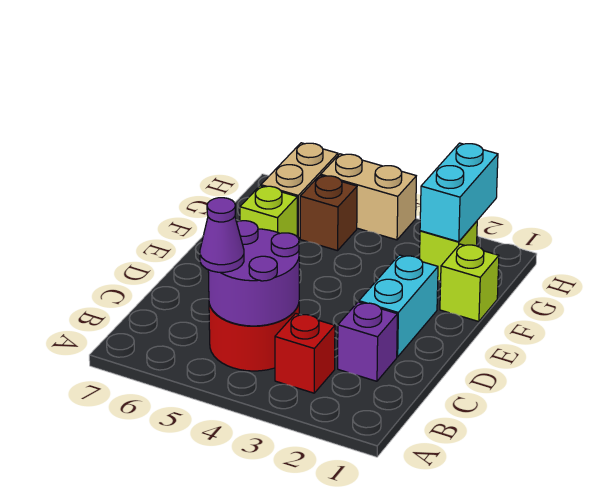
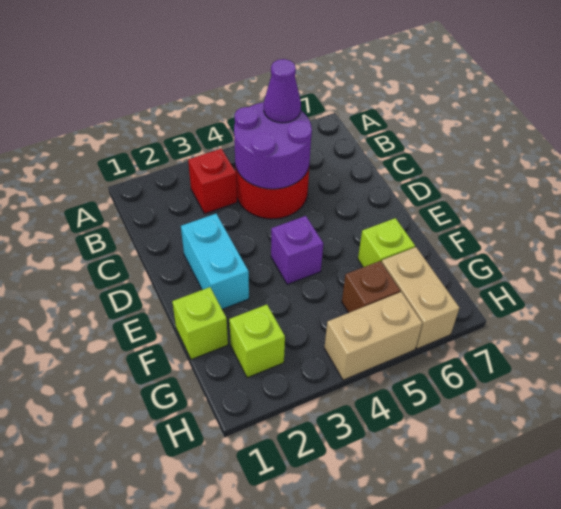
purple brick C2 level 1 -> purple brick E4 level 1
cyan brick G2:H2 level 2 -> none

